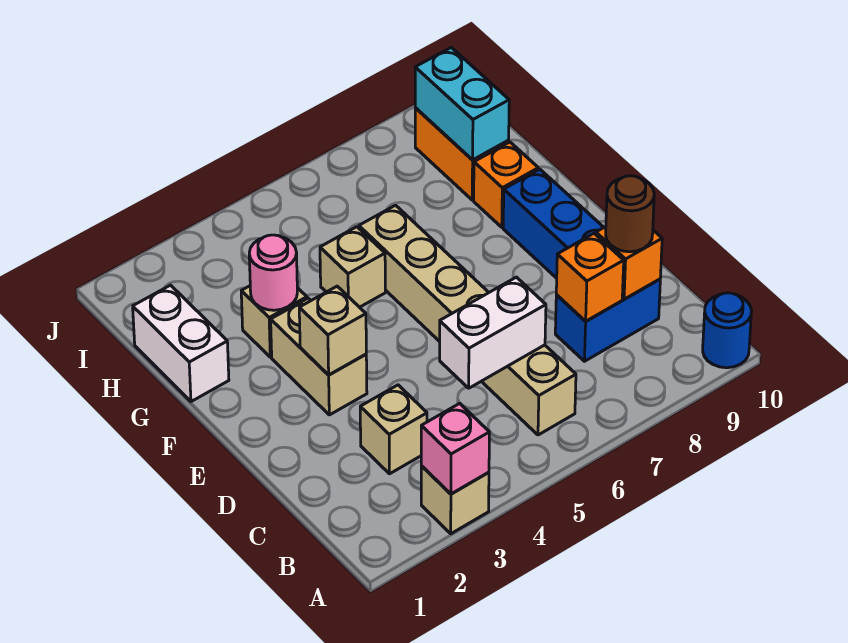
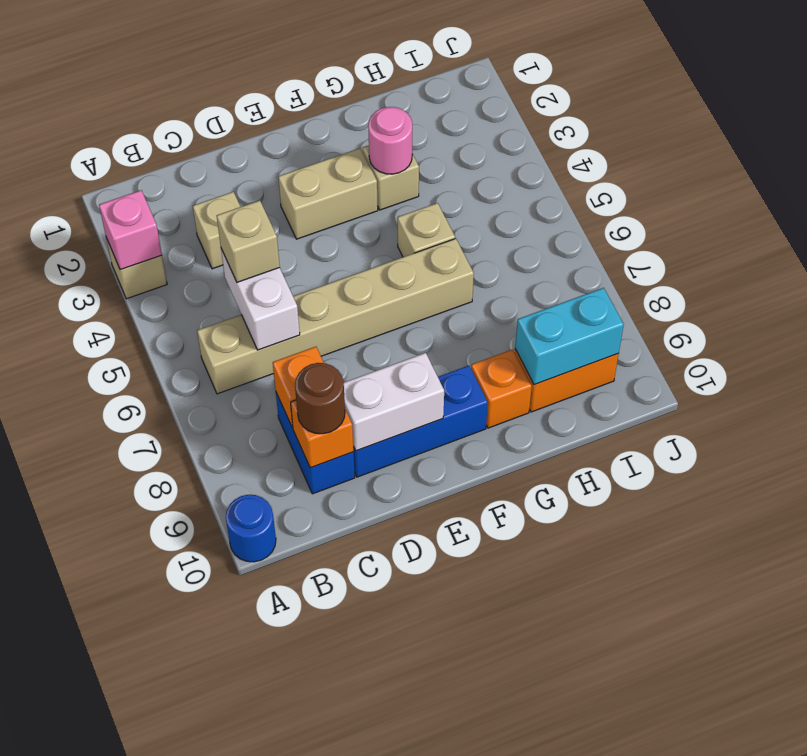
tan brick E3 level 2 -> tan brick C5 level 3
white brick G1:H1 level 1 -> white brick D9:E9 level 2

